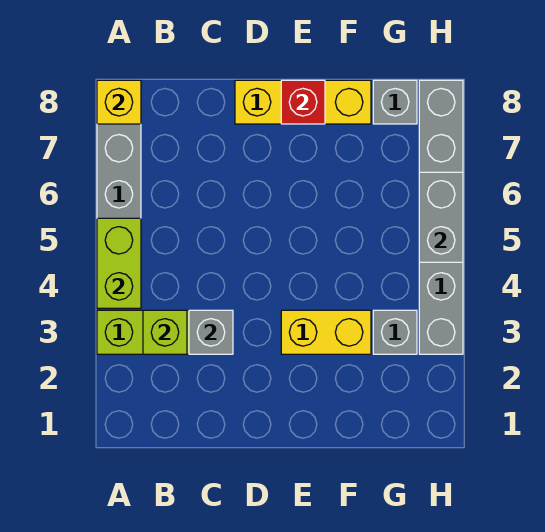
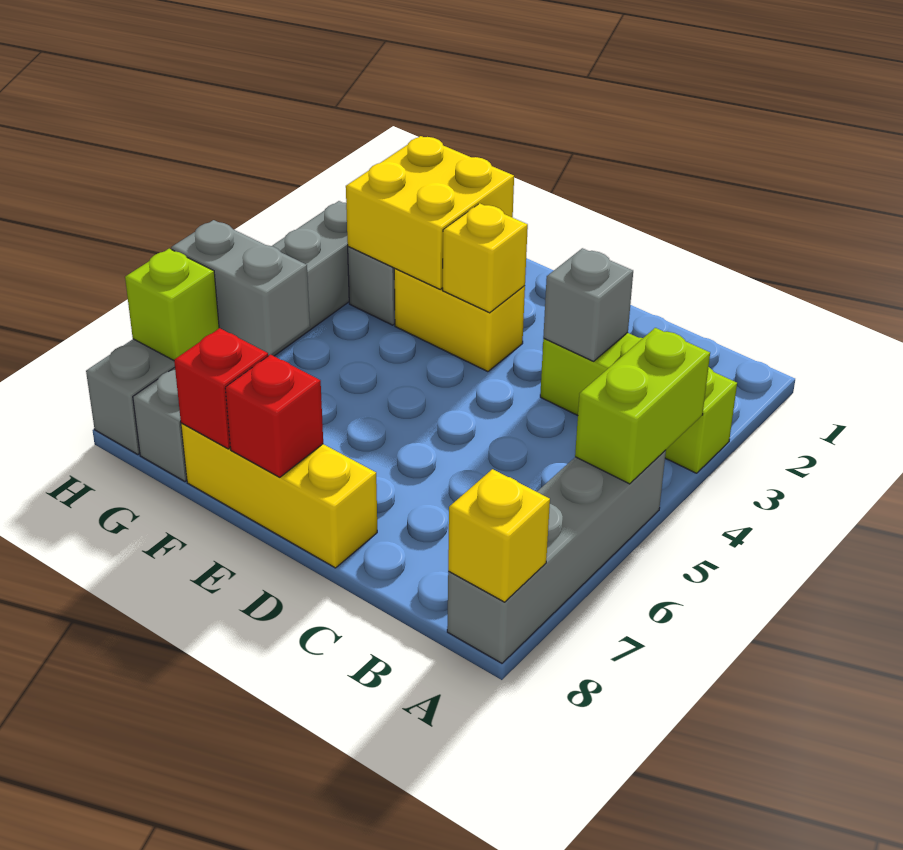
lime brick B3 level 2 -> lime brick H7 level 2
none -> yellow brick E3 level 2
none -> yellow brick F2:G3 level 2
none -> red brick F8 level 2
grey brick H5:H6 level 2 -> grey brick G6:H6 level 2

